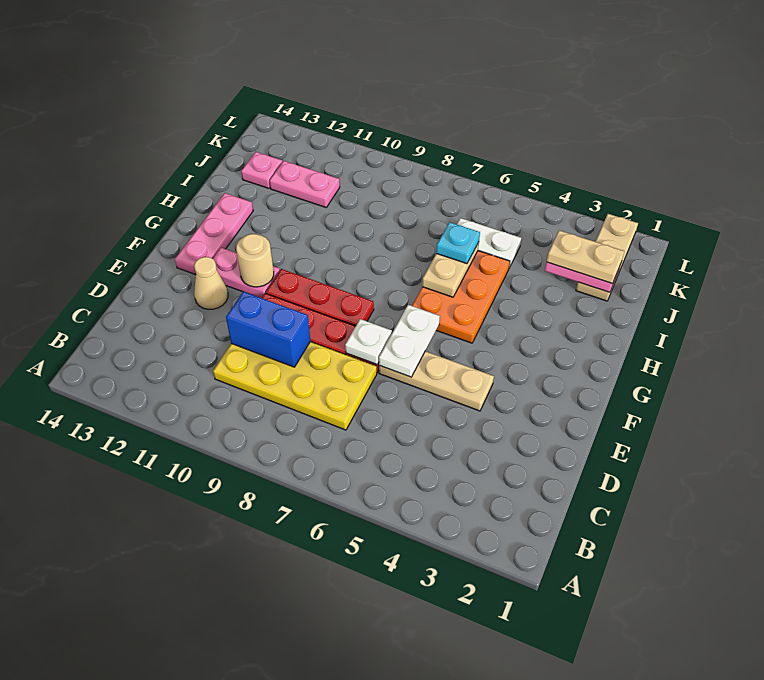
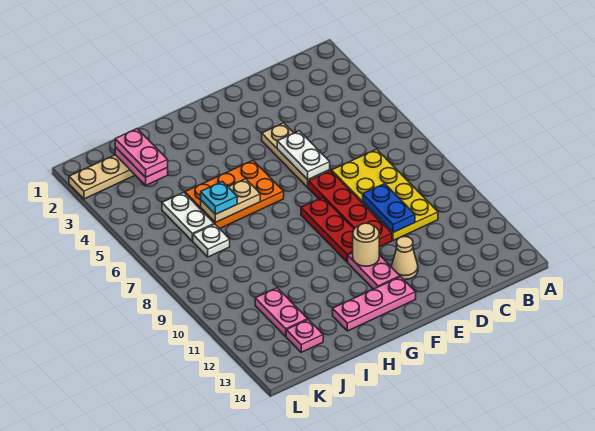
blue brick D9:D10 level 2 -> blue plate D9:D10 level 2
white plate E6:F6 level 2 -> white plate E5:E6 level 2
white plate E7 level 2 -> white plate J7 level 1
tan plate J2:J3 level 3 -> pink plate J2:J3 level 3

